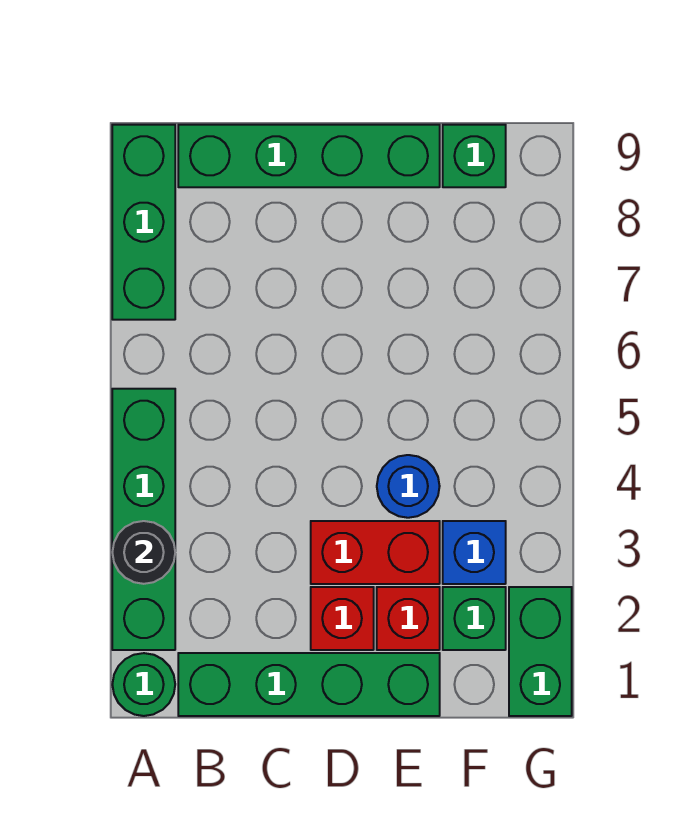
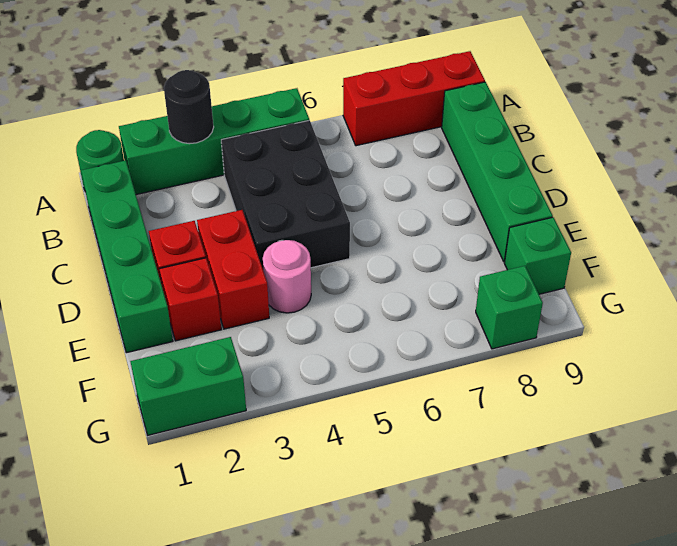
green brick A7:A9 level 1 -> red brick A7:A9 level 1
none -> black brick B4:D5 level 1
blue round brick E4 level 1 -> pink round brick E4 level 1
green brick F2 level 1 -> green brick G8 level 1
blue brick F3 level 1 -> none

